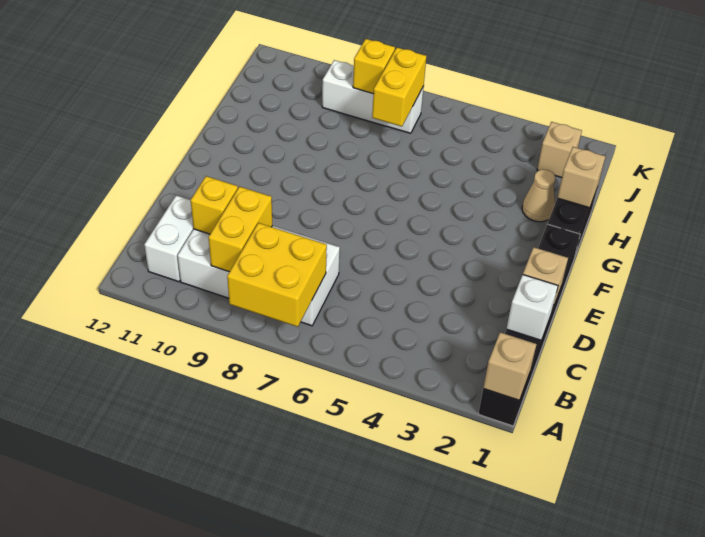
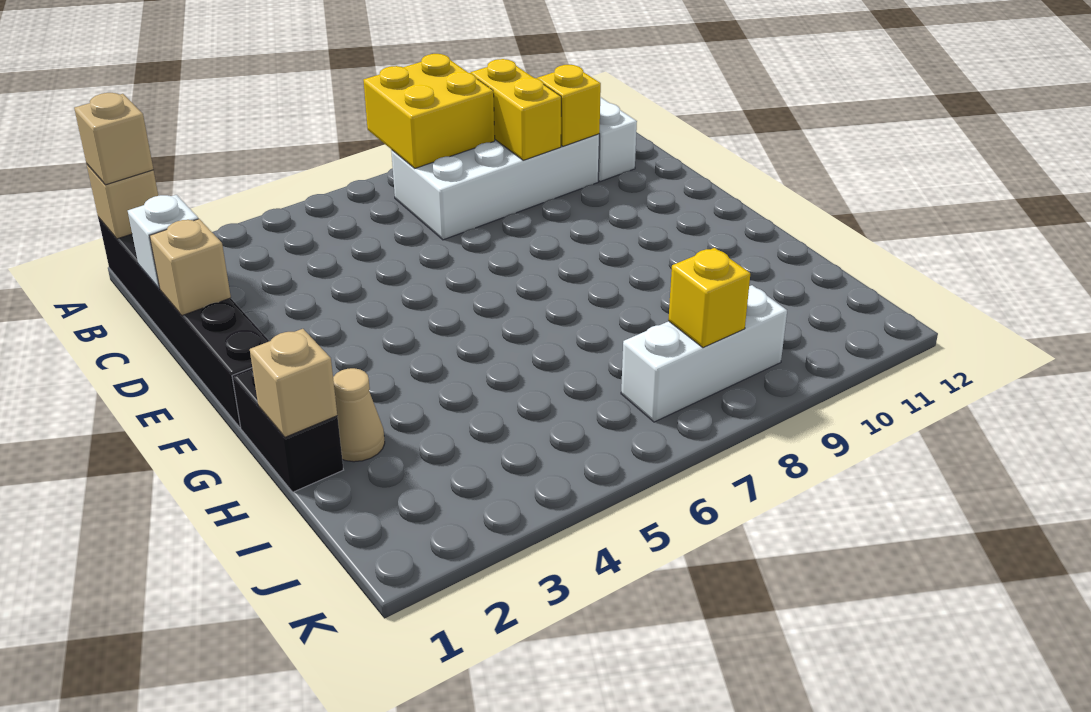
yellow brick I7:J7 level 2 -> none
tan brick J2 level 1 -> tan brick A1 level 3

